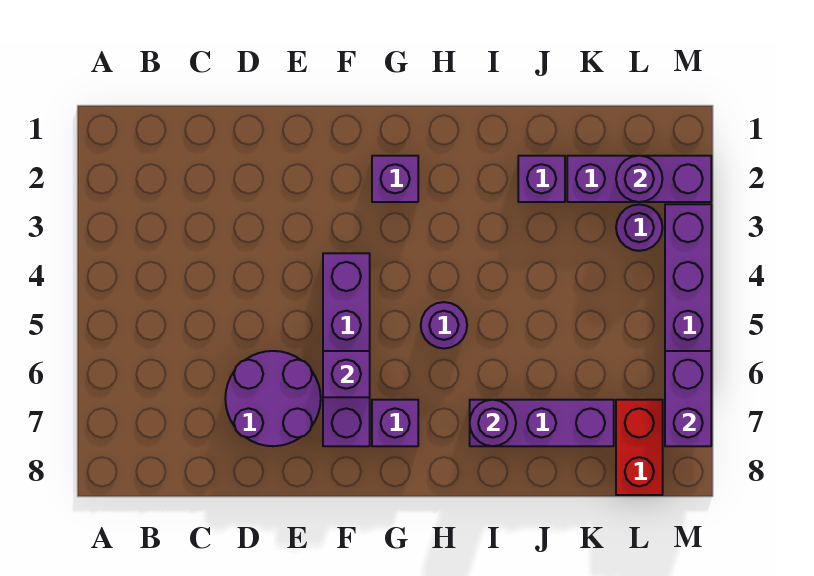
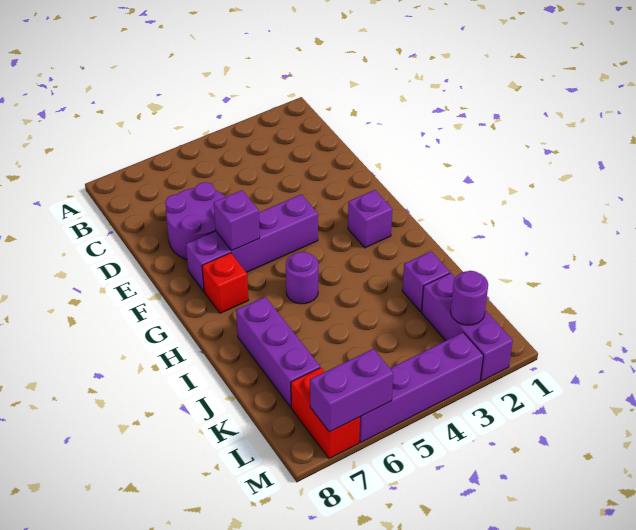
purple brick G7 level 1 -> red brick G7 level 1
purple round brick I7 level 2 -> none
purple round brick L3 level 1 -> none
red brick L7:L8 level 1 -> red brick L7:M7 level 1

